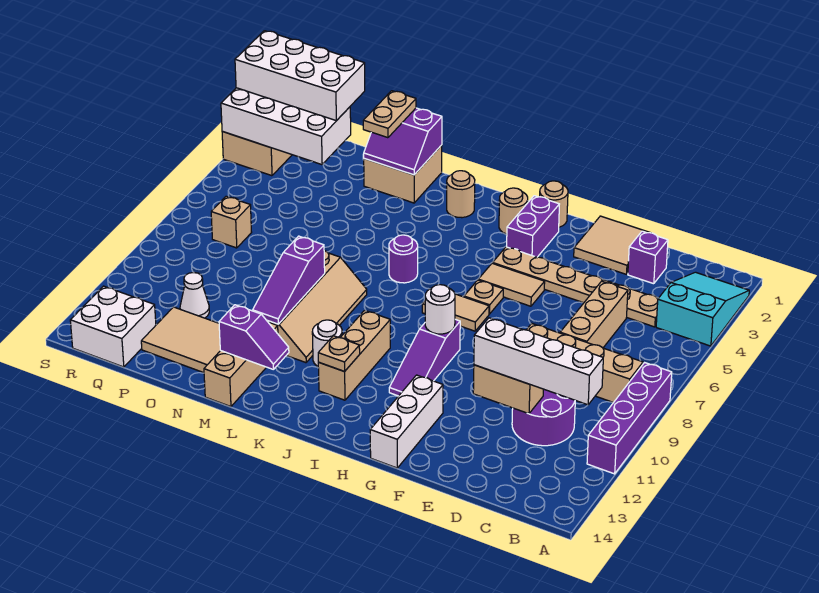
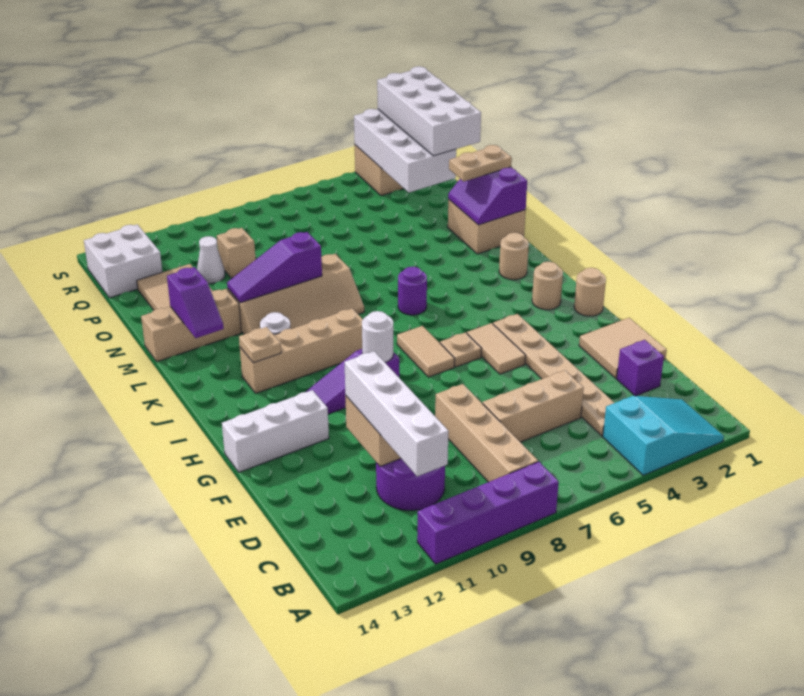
purple brick H2:H3 level 1 -> none
tan brick J10:J12 level 1 -> tan brick J9:J12 level 1
tan brick Q7 level 1 -> tan brick P10 level 1

